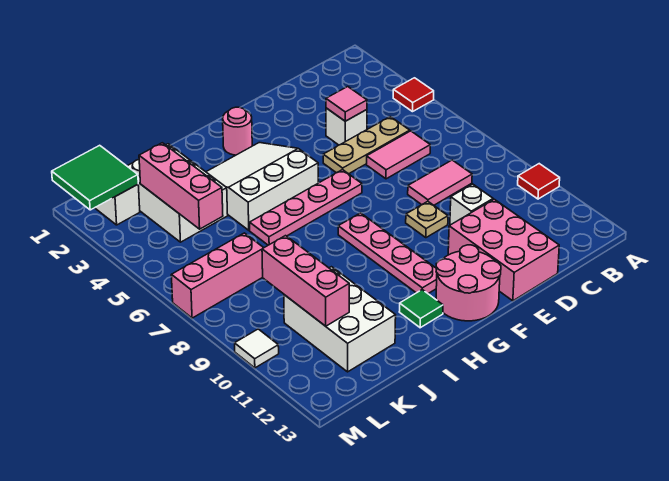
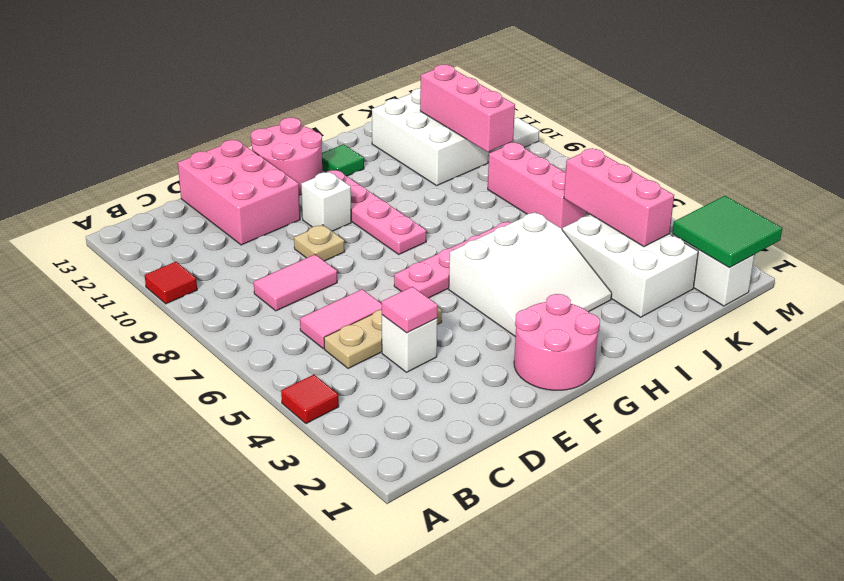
white brick D10 level 1 -> white brick F10 level 1
pink round brick G2 level 1 -> pink round brick F1:G2 level 1
pink brick K7:M7 level 1 -> pink brick K6:K8 level 1

